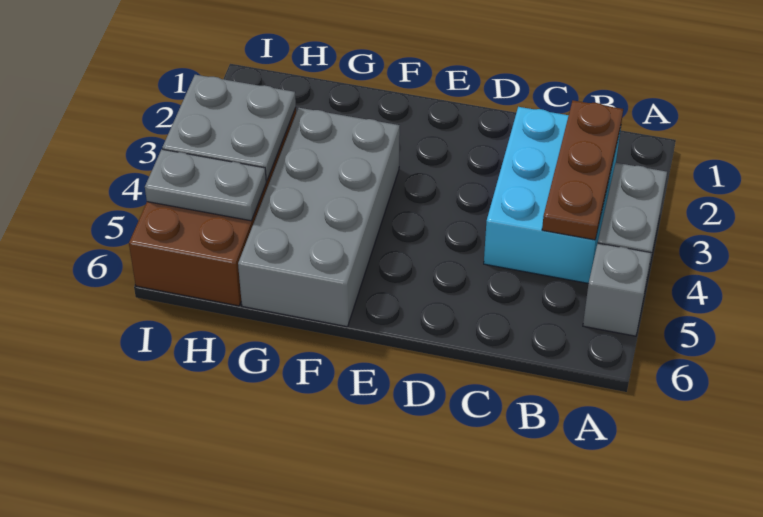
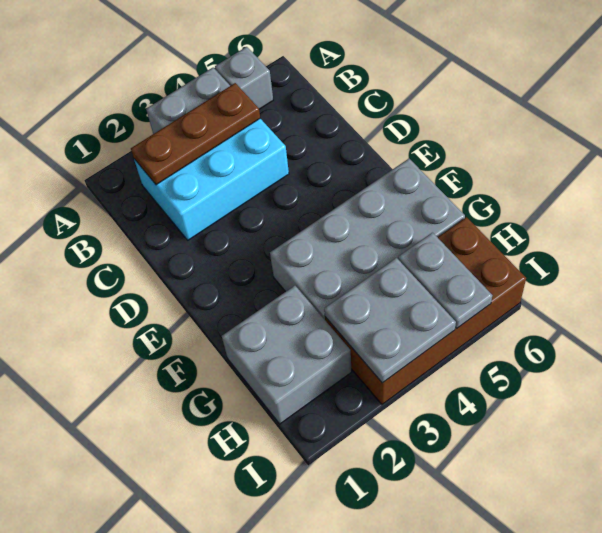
none -> grey brick G1:H2 level 1

